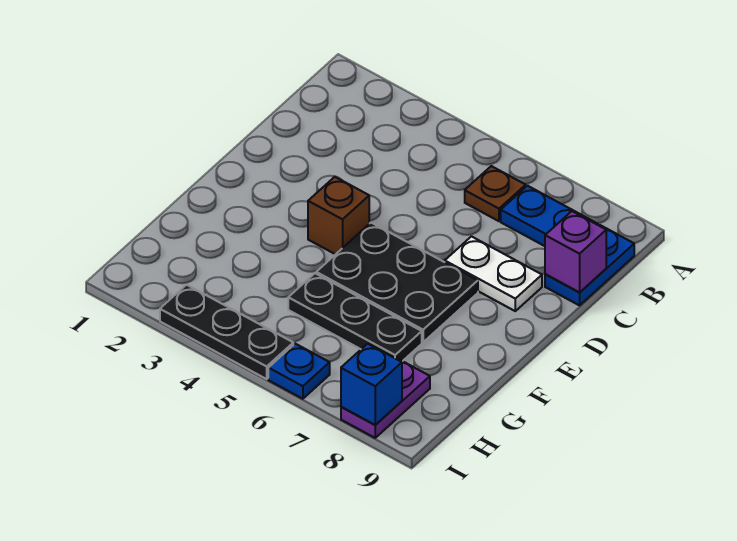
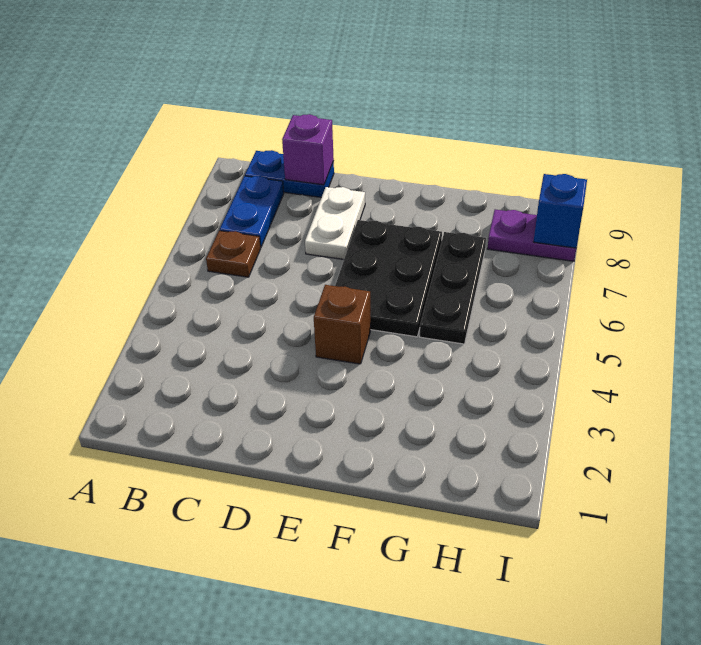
black plate I3:I5 level 1 -> none
blue plate I6 level 1 -> none

